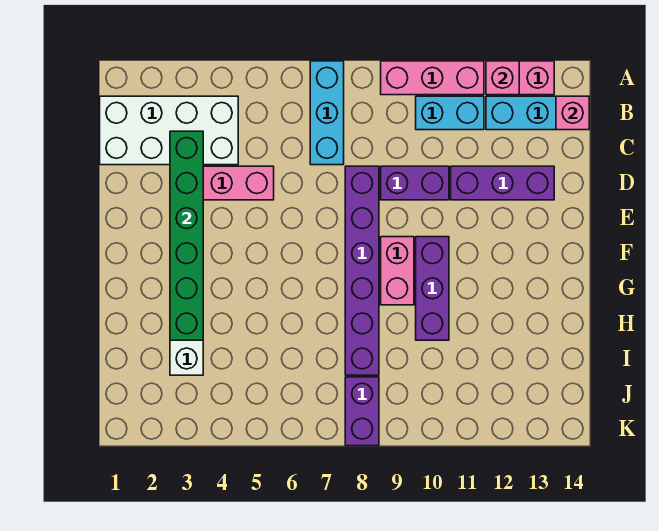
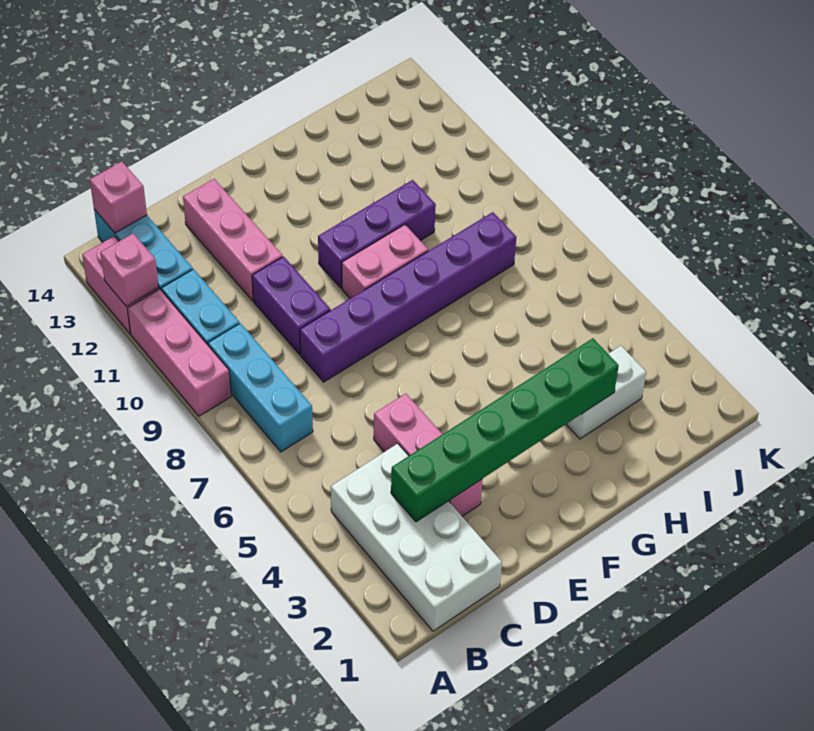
cyan brick A7:C7 level 1 -> cyan brick B7:B9 level 1
purple brick D11:D13 level 1 -> pink brick D11:D13 level 1
purple brick J8:K8 level 1 -> none

